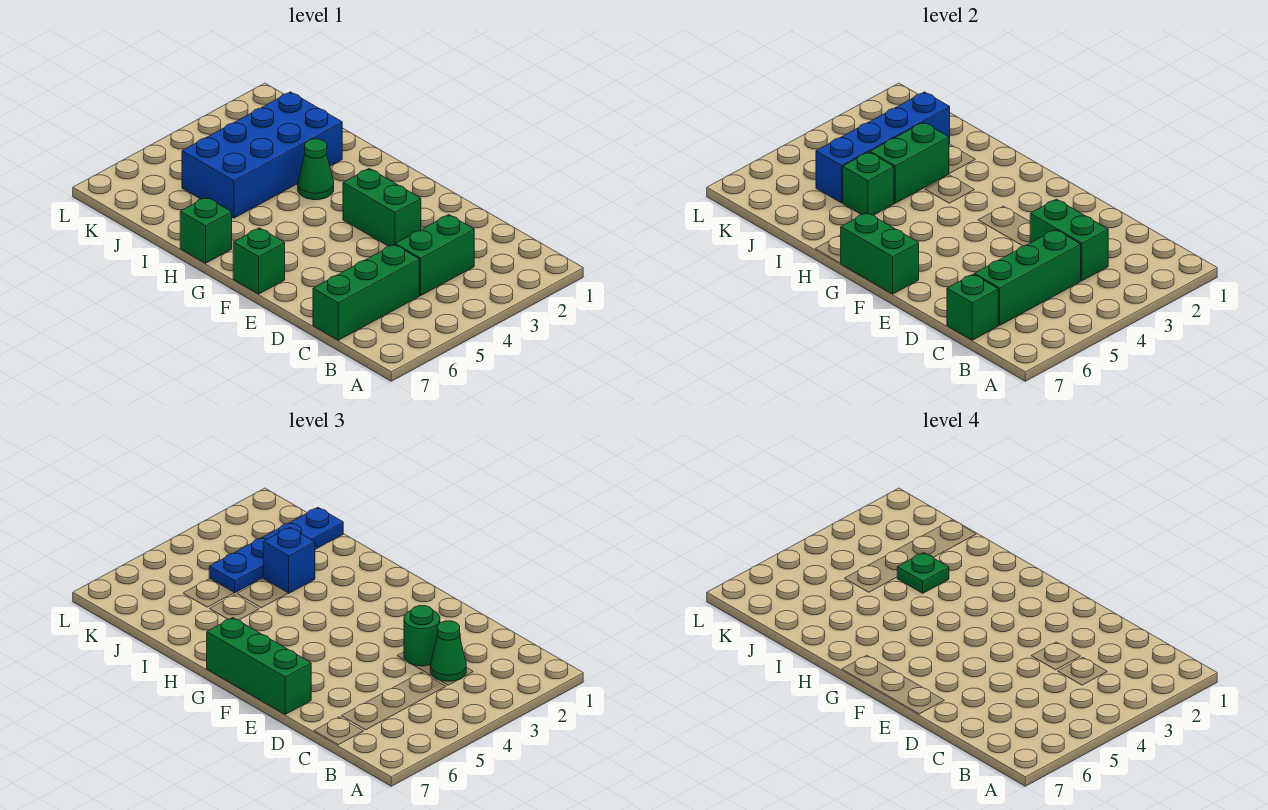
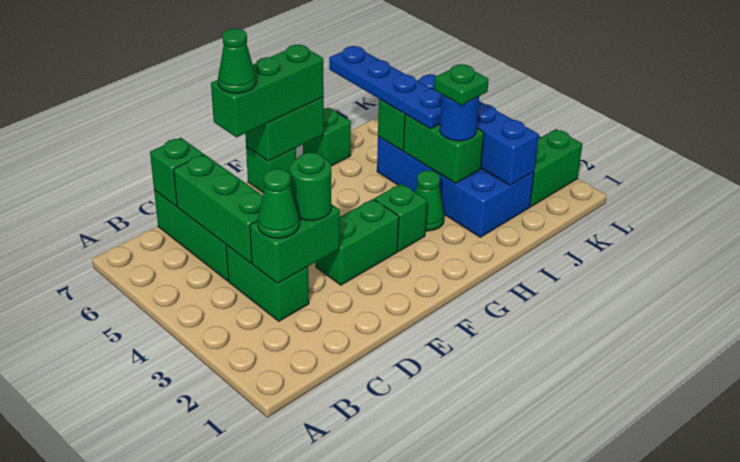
none -> green cone E7 level 4
none -> green brick G3 level 1
blue brick I3 level 3 -> blue round brick I3 level 3
blue plate J1:J4 level 3 -> blue plate I4:I7 level 3
none -> green brick K2:L2 level 1

